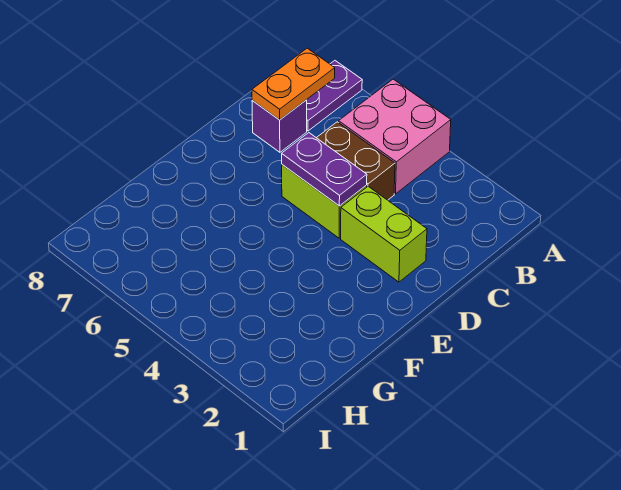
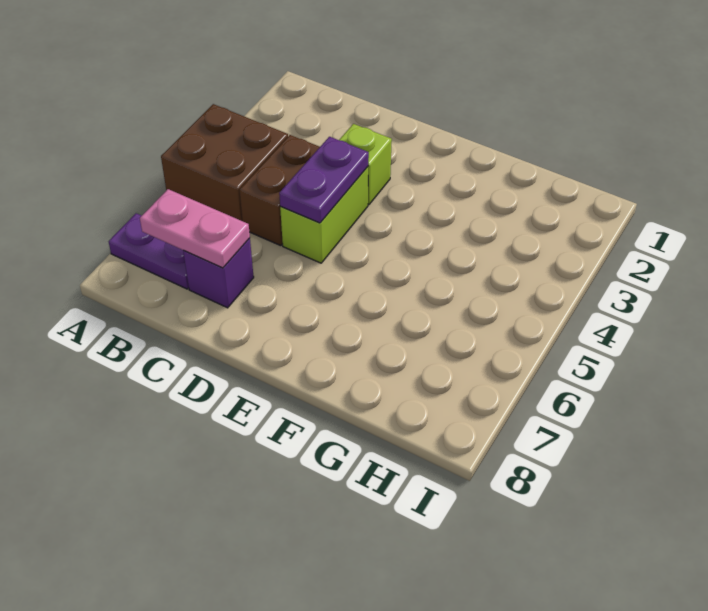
pink brick A4:B5 level 1 -> brown brick A4:B5 level 1
orange plate B7:C7 level 2 -> pink plate B7:C7 level 2
lime brick D2:D3 level 1 -> lime brick D3 level 1

